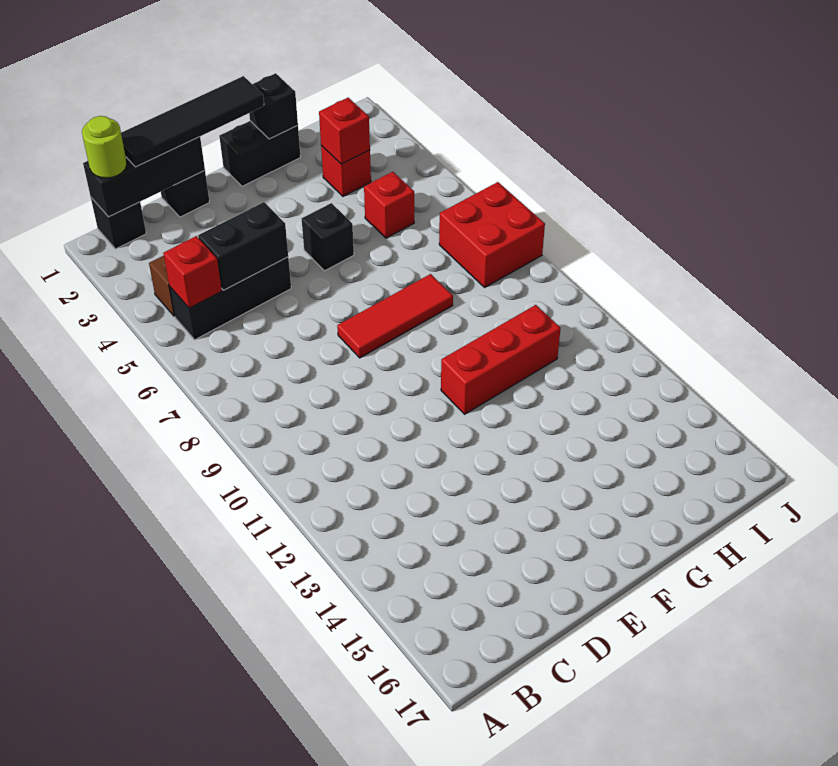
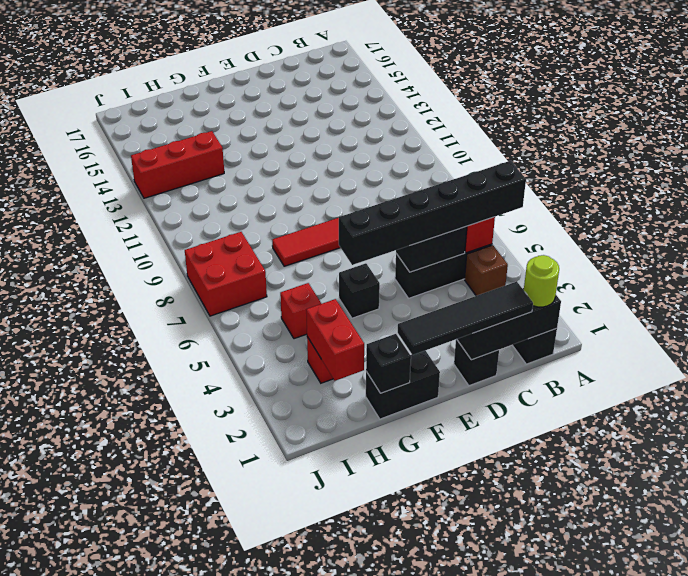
none -> black brick A5:F5 level 3
red brick F11:H11 level 1 -> red brick H13:J13 level 1
red brick H3 level 2 -> red brick H2:H3 level 2

